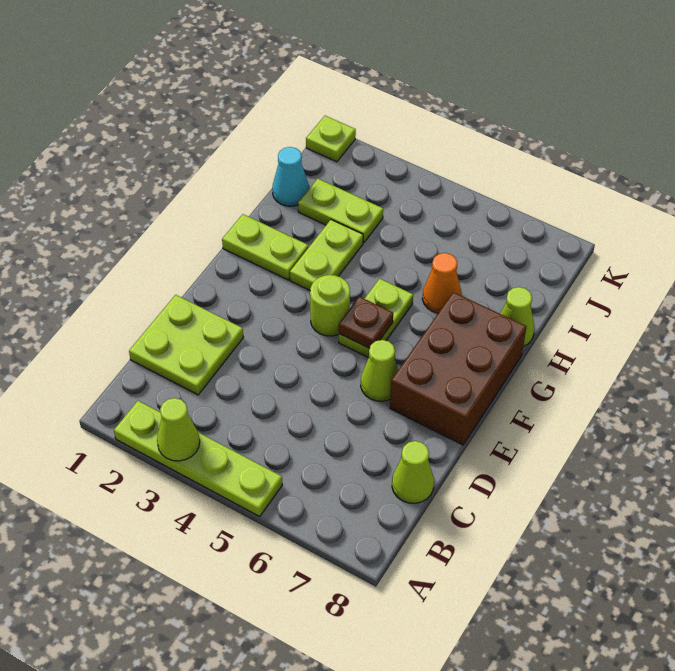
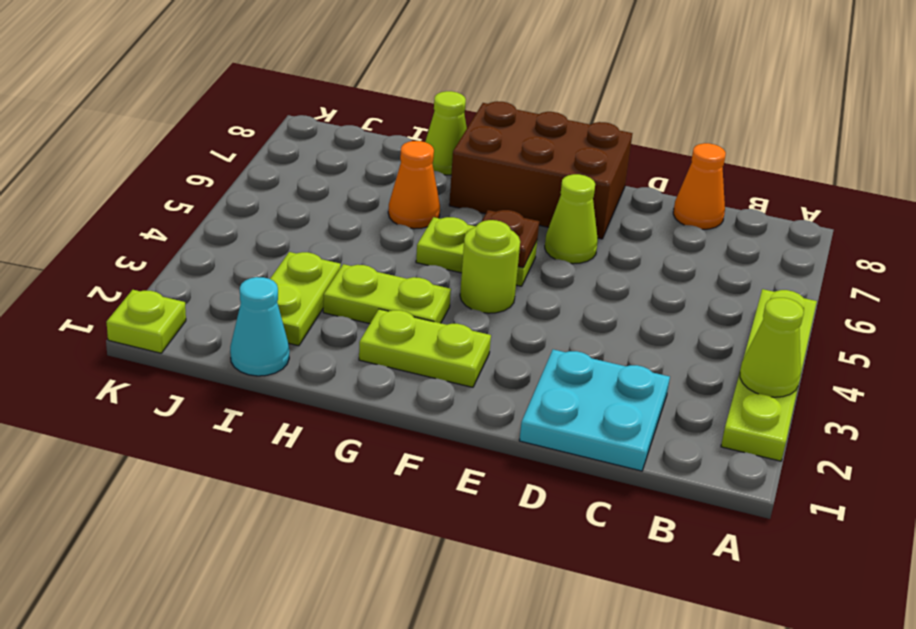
lime plate C1:D2 level 1 -> cyan plate C1:D2 level 1
lime cone C8 level 1 -> orange cone C8 level 1
lime plate G1:G2 level 1 -> lime plate F2:G2 level 1

